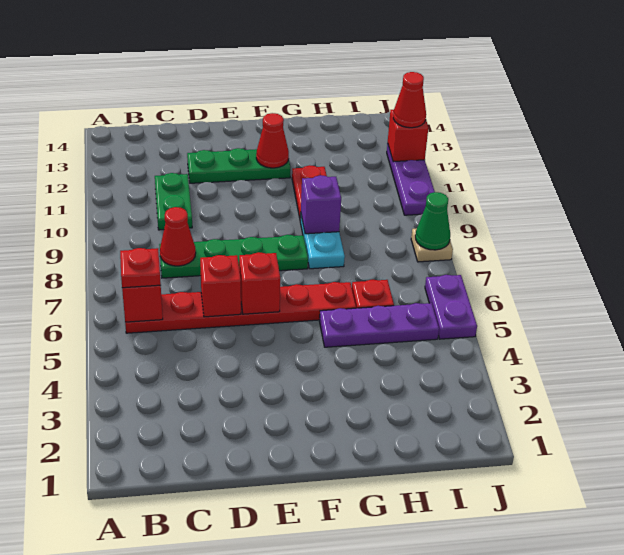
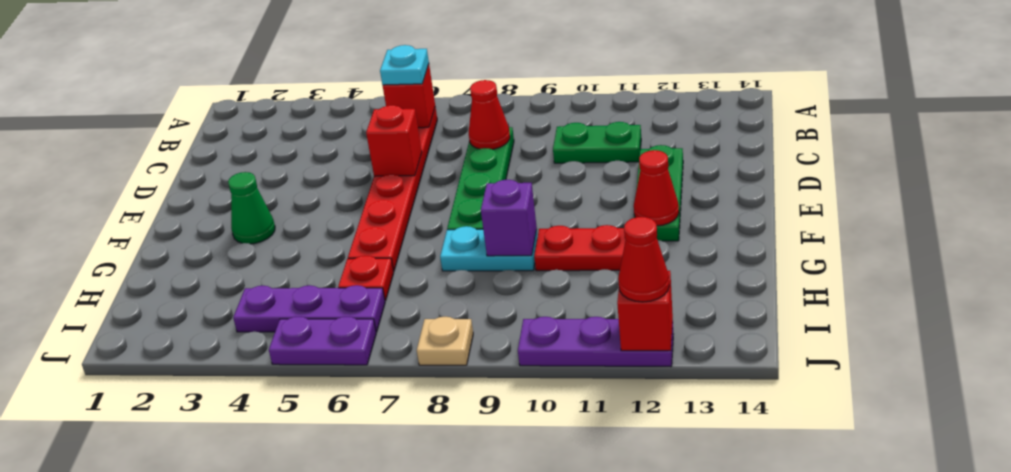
red plate B6 level 3 -> cyan plate B6 level 3
red brick E6 level 2 -> none
purple plate G5:I5 level 1 -> purple plate I4:I6 level 1
green cone J8 level 2 -> green cone F3 level 1

